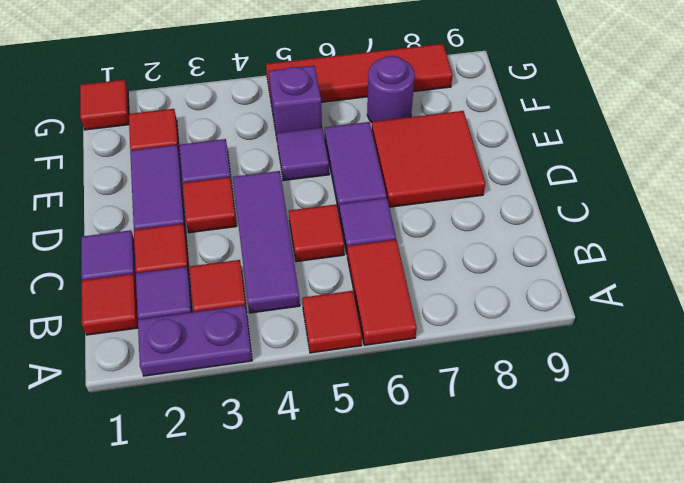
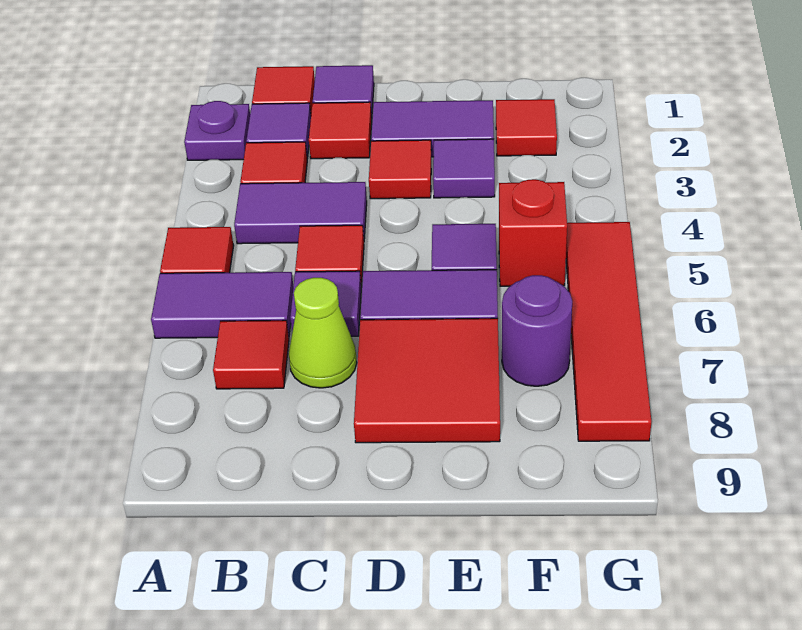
purple plate A2:A3 level 1 -> purple plate A2 level 1
red tile A6:B6 level 1 -> purple tile A6:B6 level 1
purple tile B4:D4 level 1 -> purple tile B4:C4 level 1
none -> lime cone C7 level 1
purple brick F5 level 1 -> red brick F5 level 1
red tile G1 level 1 -> red tile B7 level 1

